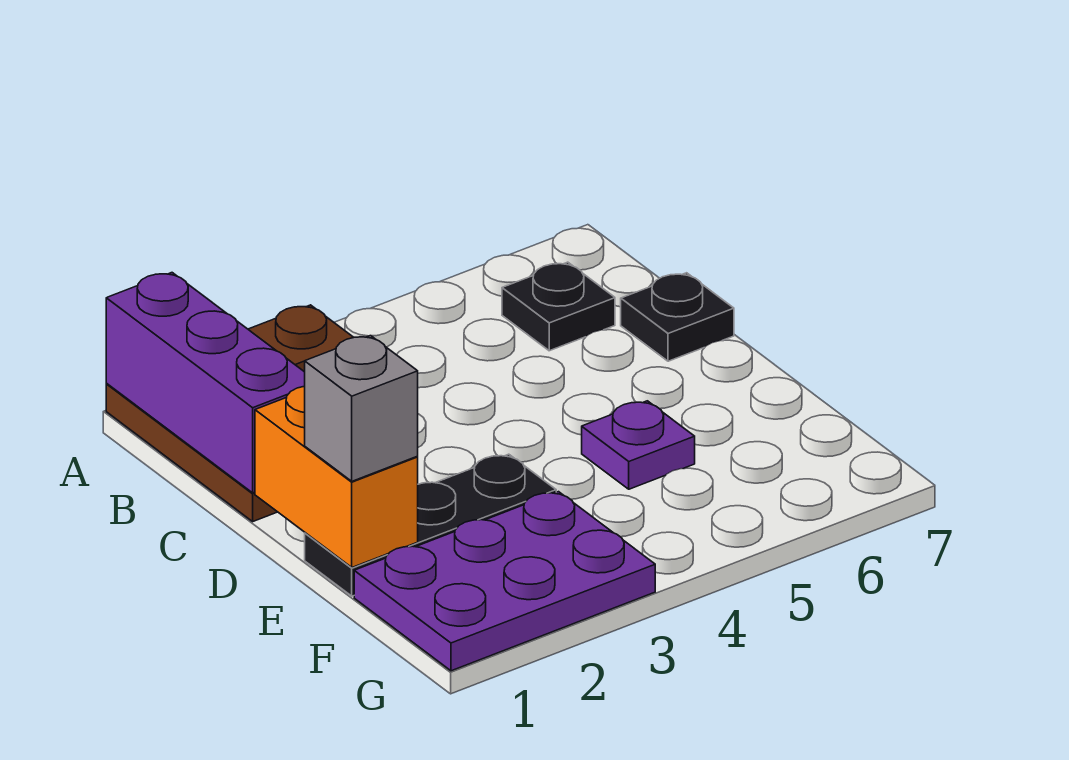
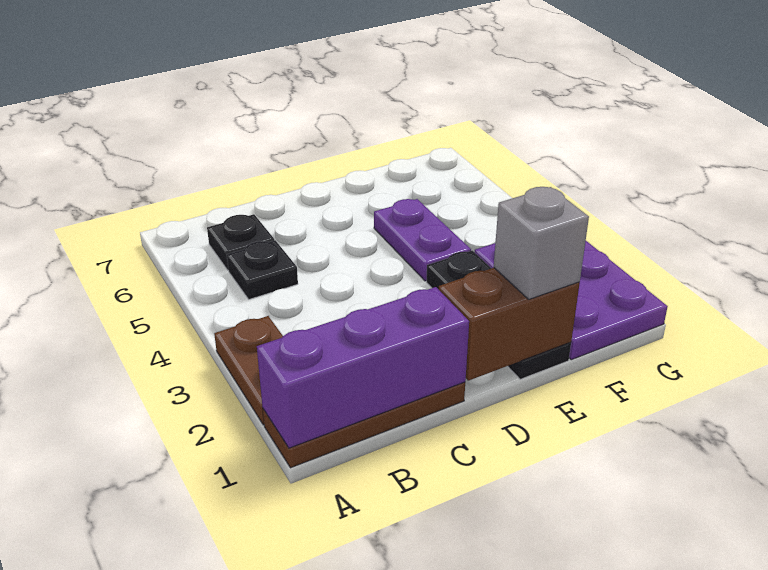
black plate C7 level 1 -> black plate B5 level 1
orange brick D1:E1 level 2 -> brown brick D1:E1 level 2
purple plate E5 level 1 -> purple plate E4:E5 level 1

